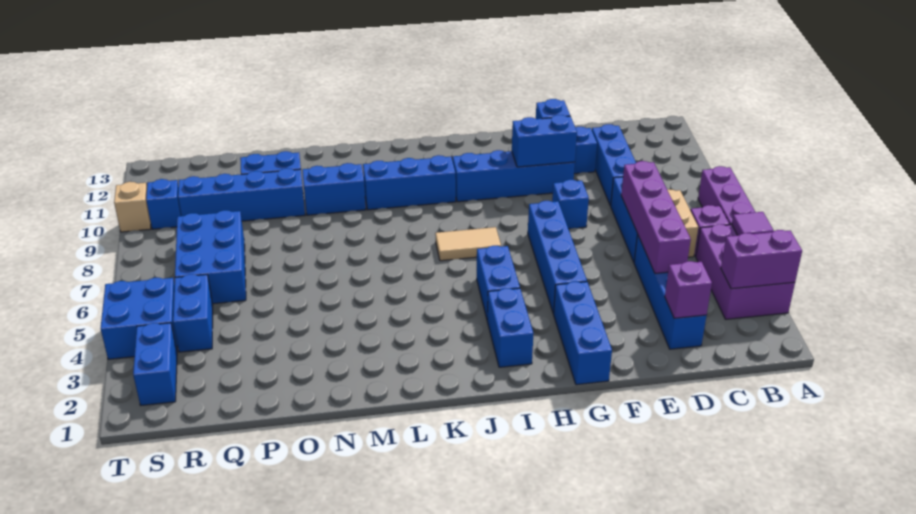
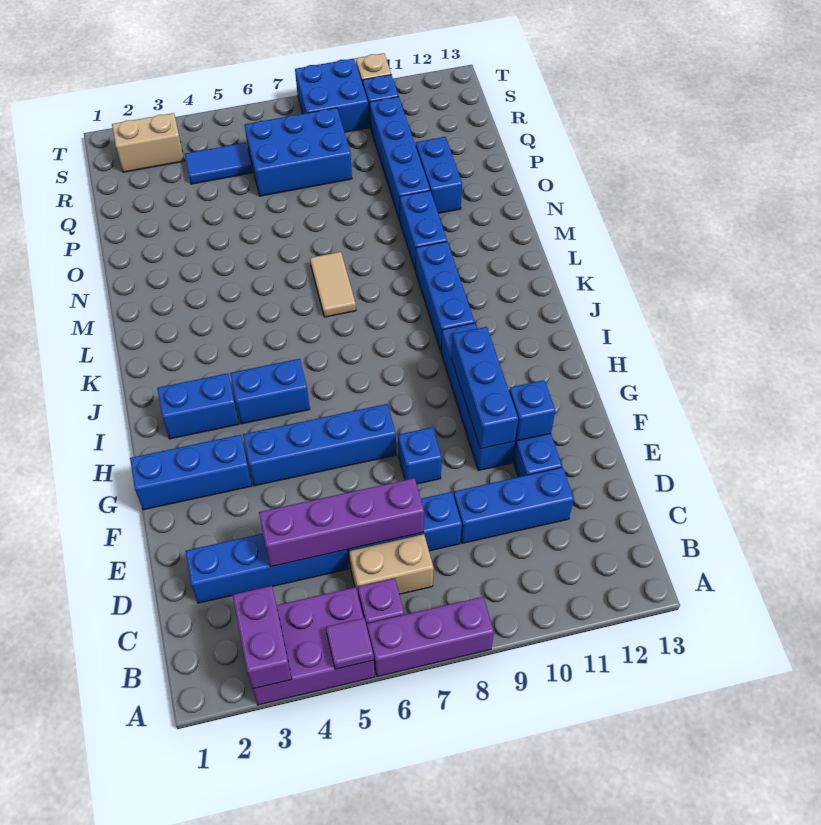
purple brick D2 level 2 -> none
blue brick F10:G10 level 2 -> blue brick F10:H10 level 2
tan tile I7:J7 level 1 -> tan tile L7:M7 level 1
blue brick R4:R5 level 1 -> blue tile R4:R5 level 1
blue brick S2:S3 level 1 -> tan brick S2:S3 level 1
blue brick S4:T5 level 1 -> blue brick S8:T9 level 1

